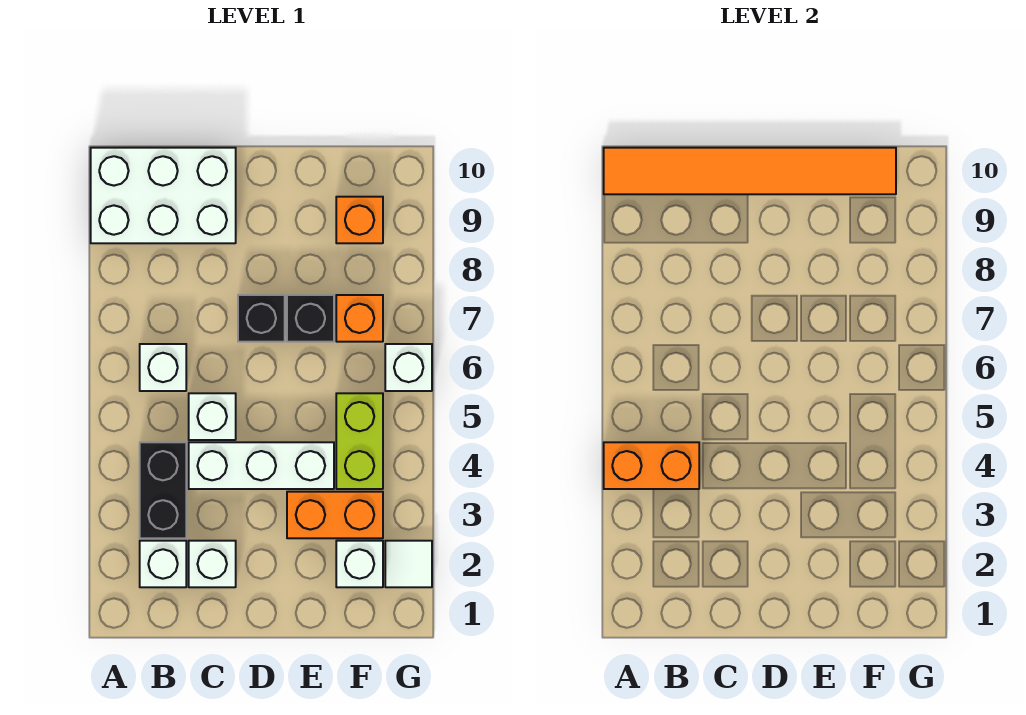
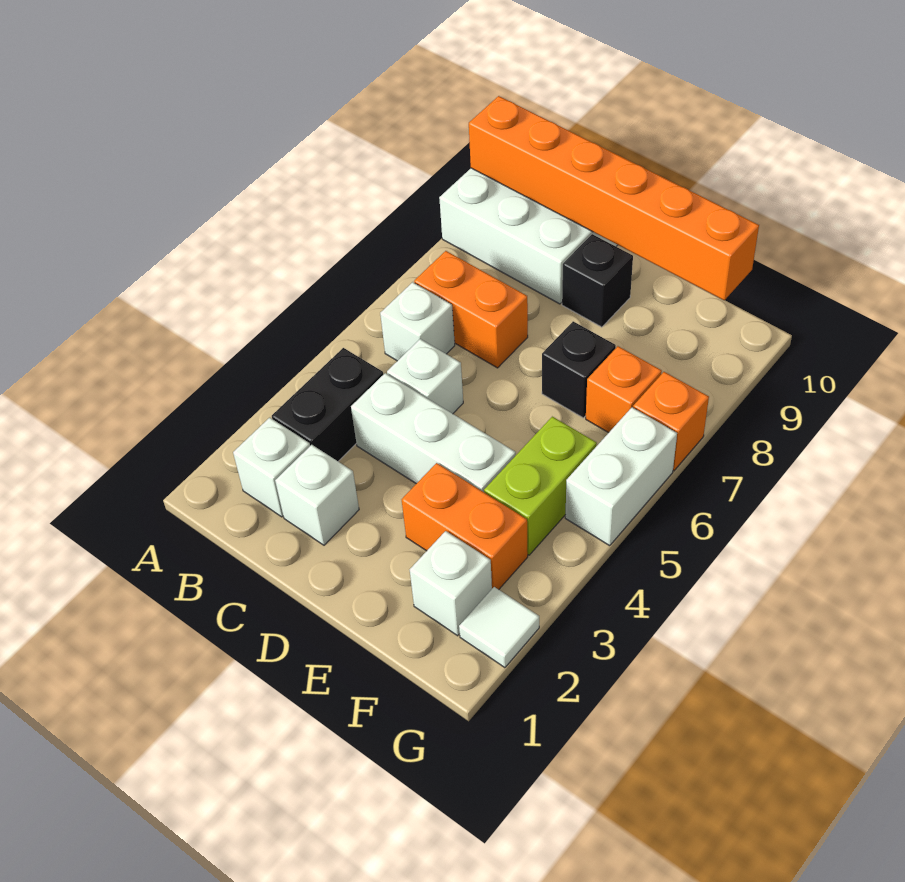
orange brick A4:B4 level 2 -> orange brick B7:C7 level 1
orange tile A10:F10 level 2 -> orange brick A10:F10 level 2
black brick D7 level 1 -> black brick D9 level 1
orange brick F9 level 1 -> orange brick G7 level 1
white brick G6 level 1 -> white brick G5:G6 level 1

